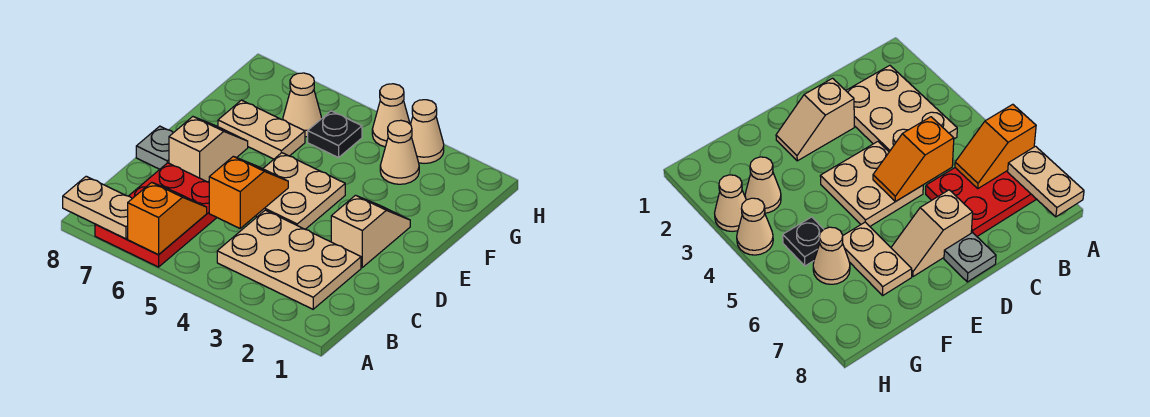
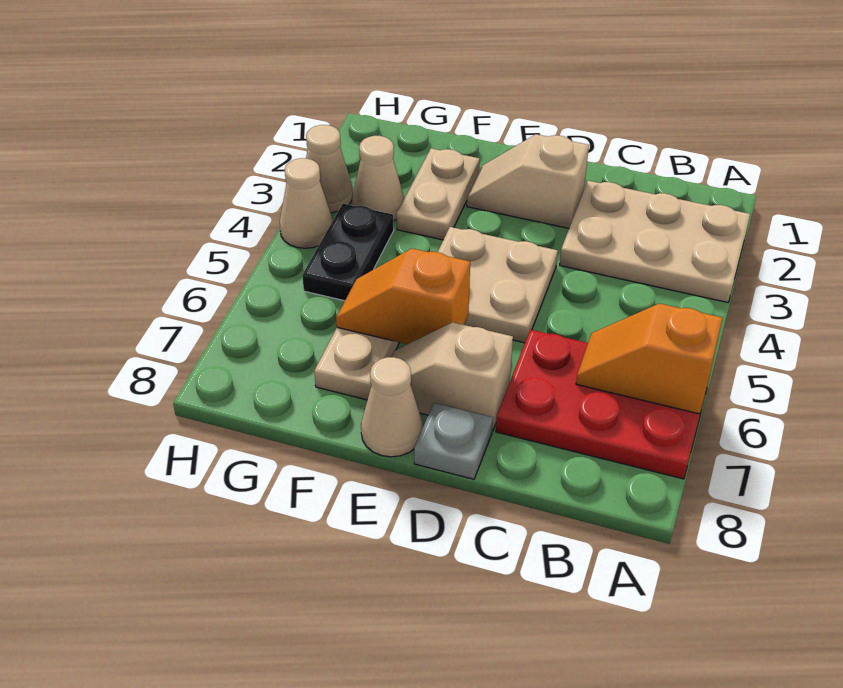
tan plate A7:A8 level 2 -> tan plate F2:F3 level 1
tan plate B2:C4 level 1 -> tan plate A2:C3 level 1
orange slope C5:D5 level 2 top C -> orange slope E6:F6 level 2 top E
black plate G5 level 1 -> black plate G4:G5 level 1
tan cone G6 level 1 -> tan cone E8 level 1

